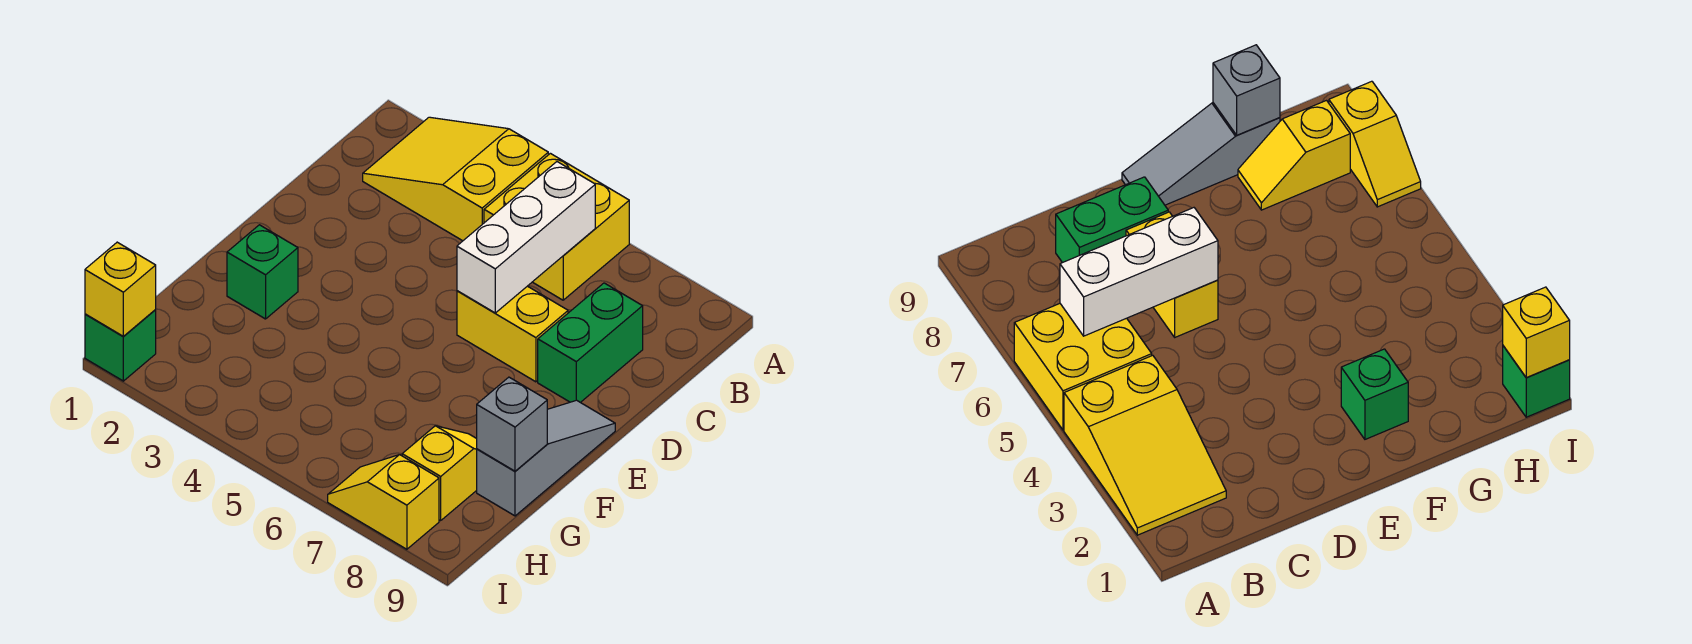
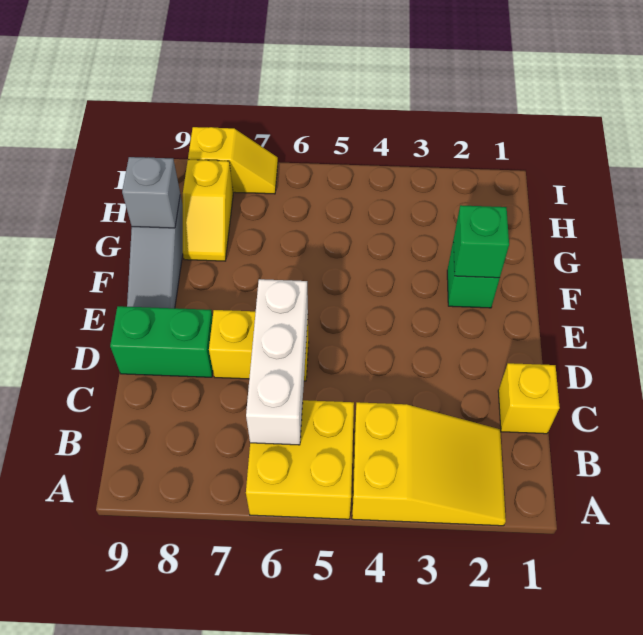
green brick C8:D8 level 1 -> green brick D8:D9 level 1
green brick I1 level 1 -> green brick F2 level 2
yellow brick I1 level 2 -> yellow brick C1 level 1

